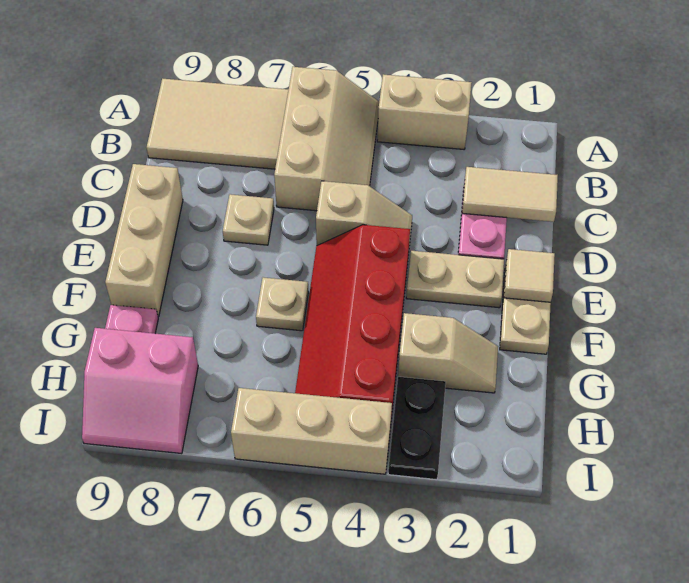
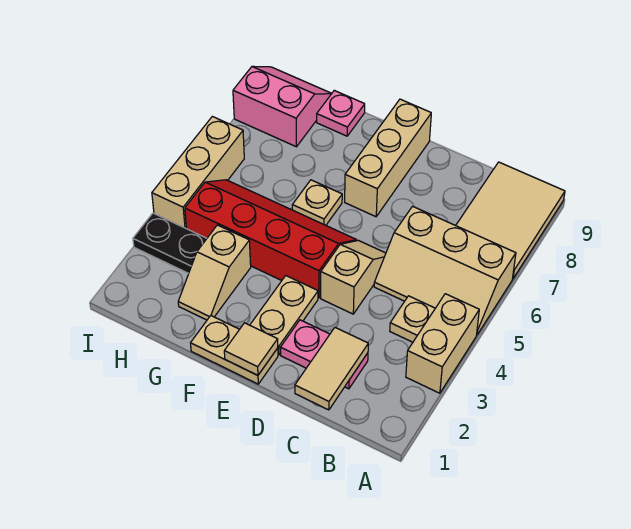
tan slope D4:D5 level 1 top 5 -> tan slope D4:D5 level 1 top 4
tan plate D7 level 1 -> tan plate B4 level 1
tan brick D9:F9 level 1 -> tan brick E7:E9 level 1
pink slope H8:I9 level 1 top H -> pink slope H8:I9 level 1 top 8

